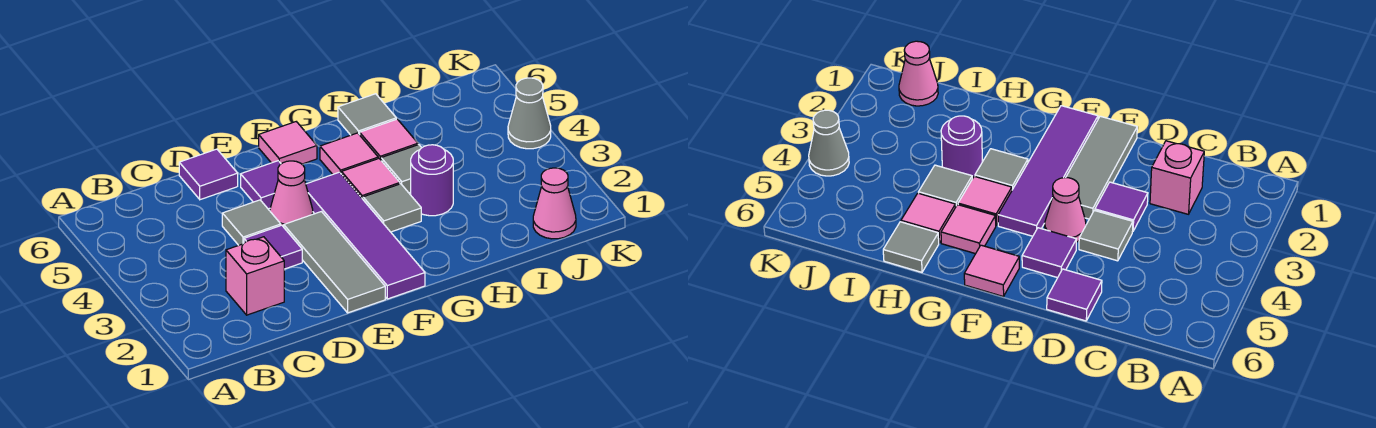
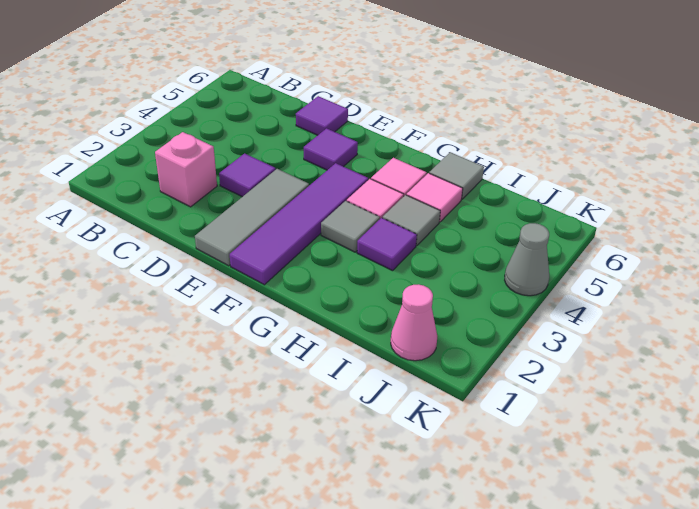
grey tile D4 level 1 -> none
pink cone E4 level 1 -> none
pink tile F6 level 1 -> none
purple round brick H3 level 1 -> purple tile H3 level 1

